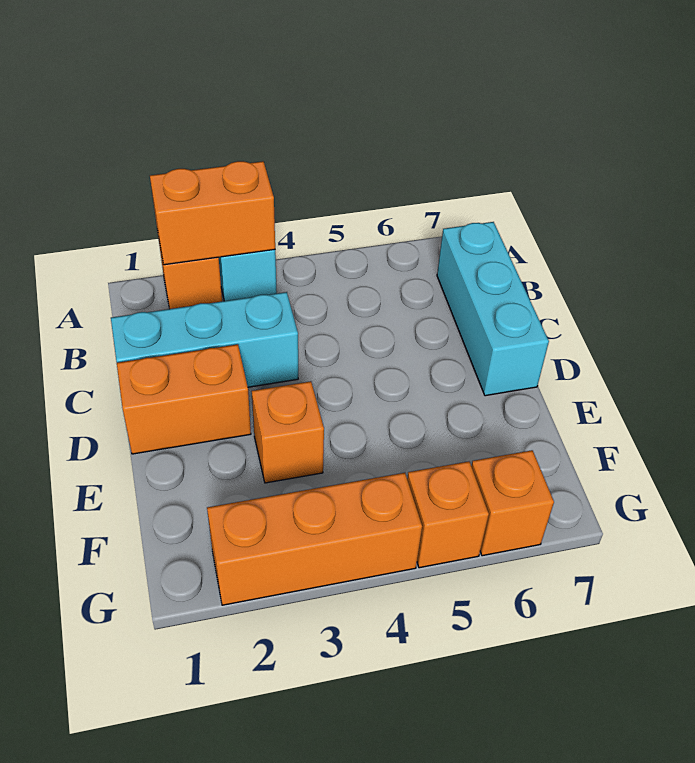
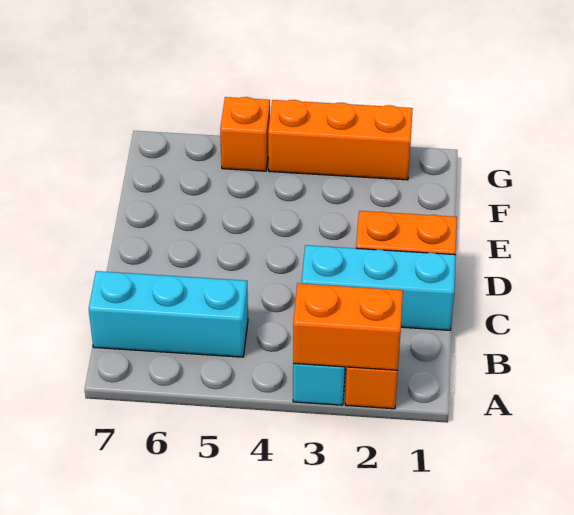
cyan brick B7:D7 level 1 -> cyan brick B5:B7 level 1
orange brick E3 level 1 -> none
orange brick G6 level 1 -> none

